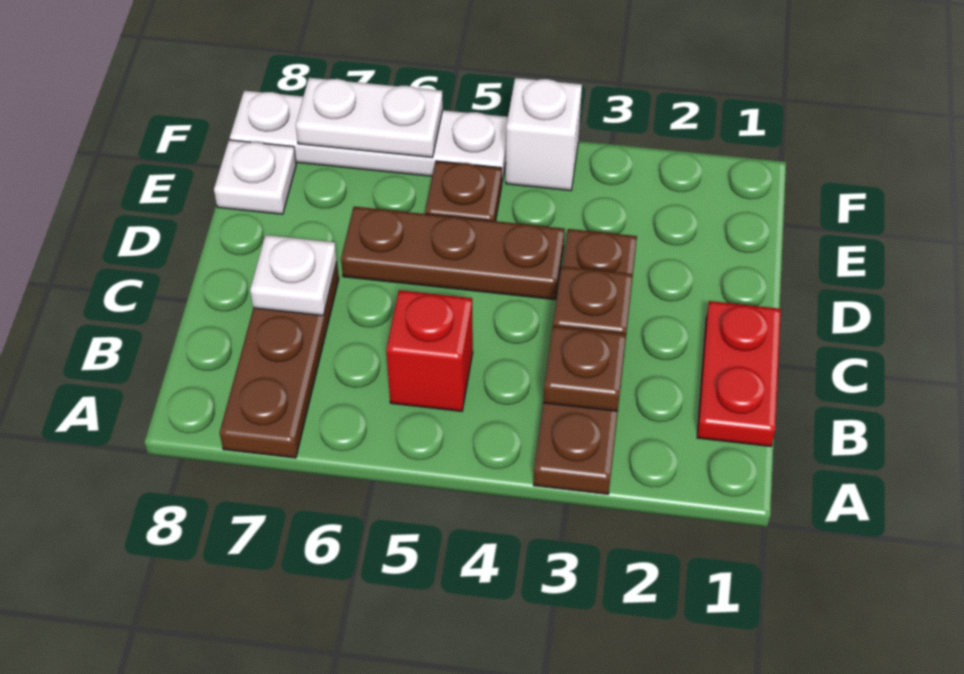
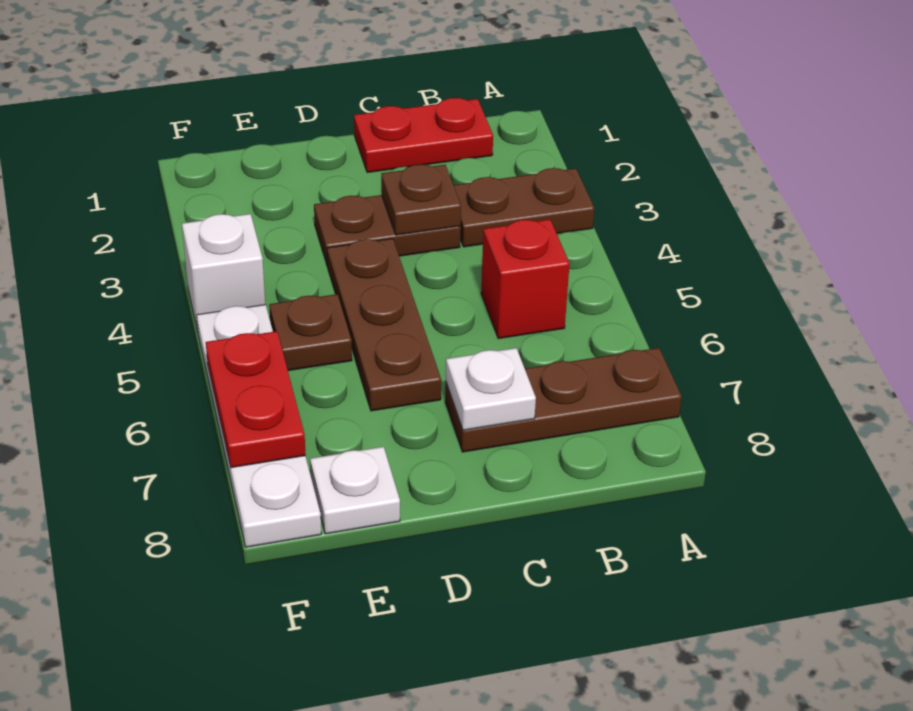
brown plate B3 level 2 -> none
white plate F6:F7 level 2 -> red plate F6:F7 level 2

